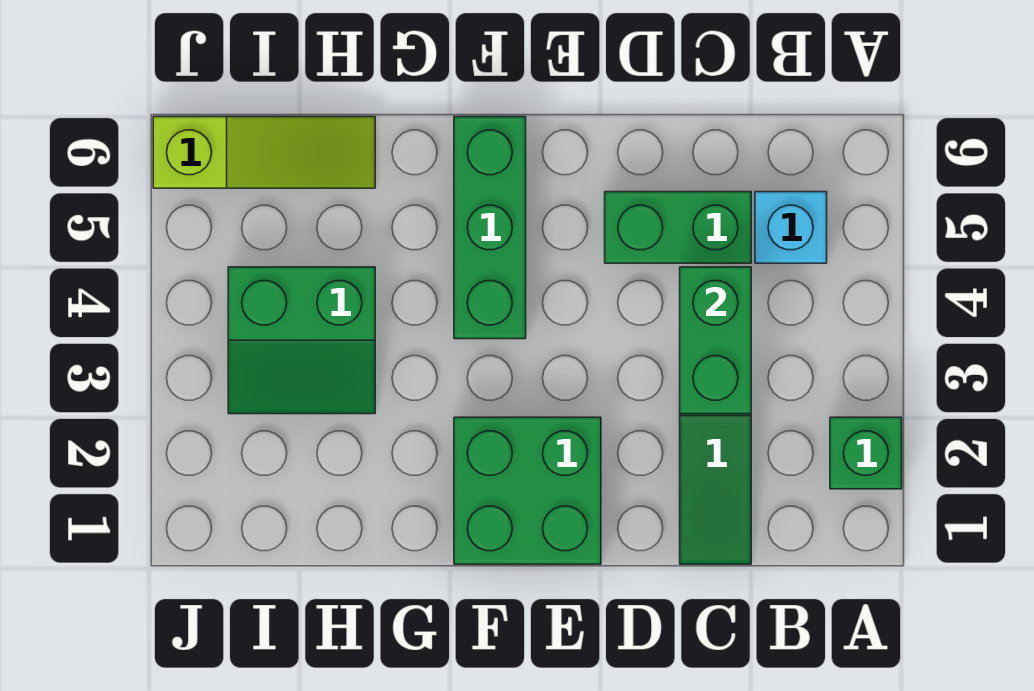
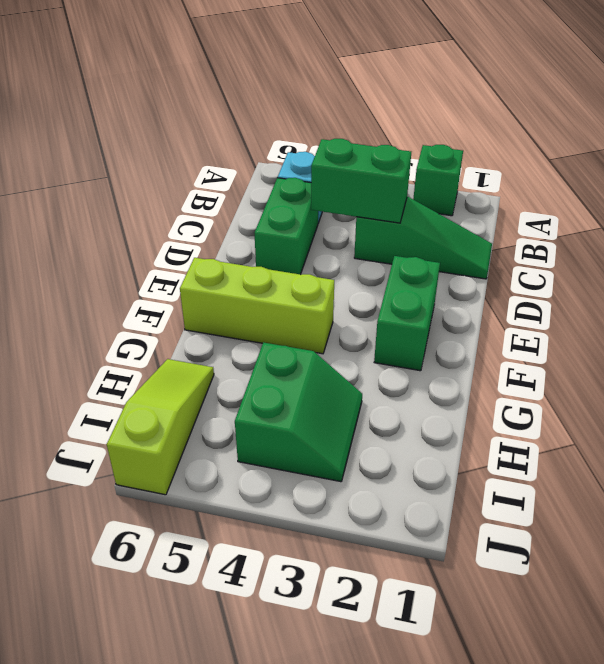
green brick E1:F2 level 1 -> green brick E2:F2 level 1
green brick F4:F6 level 1 -> lime brick F4:F6 level 1

